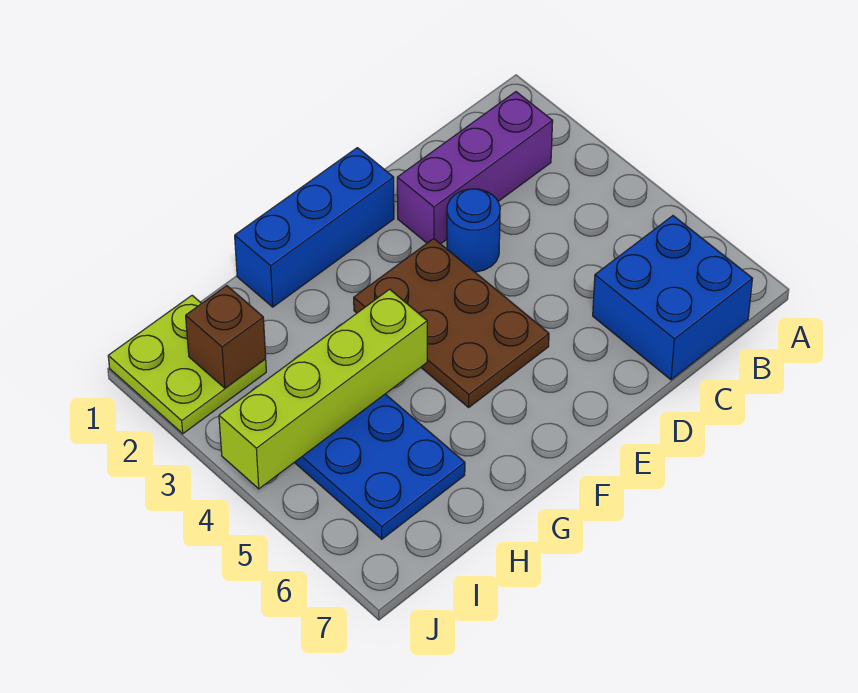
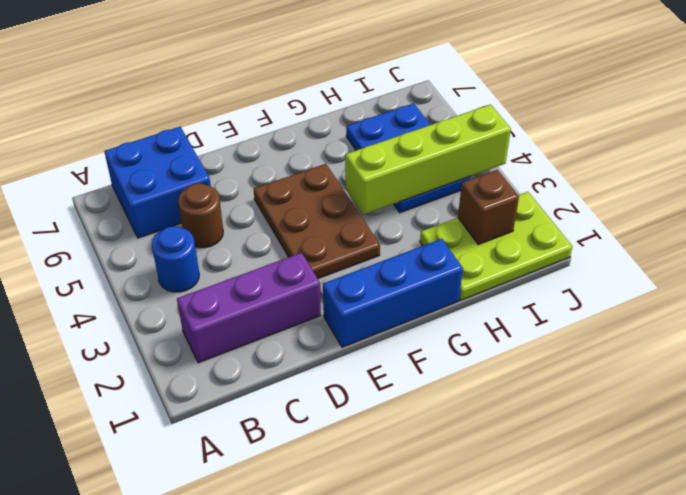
none -> brown round brick C5 level 1
blue round brick D3 level 1 -> blue round brick B4 level 1
lime plate I1:J2 level 1 -> lime plate H1:J2 level 1

